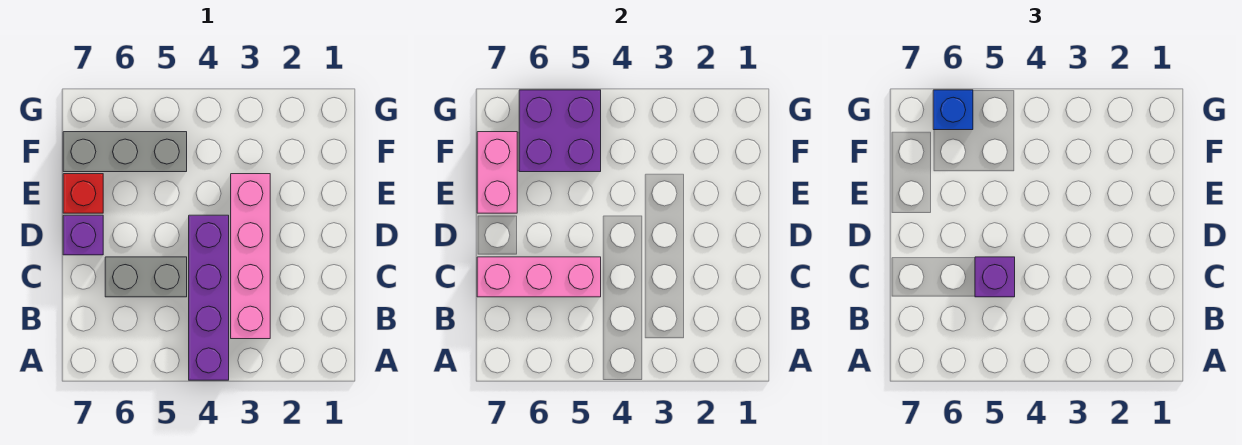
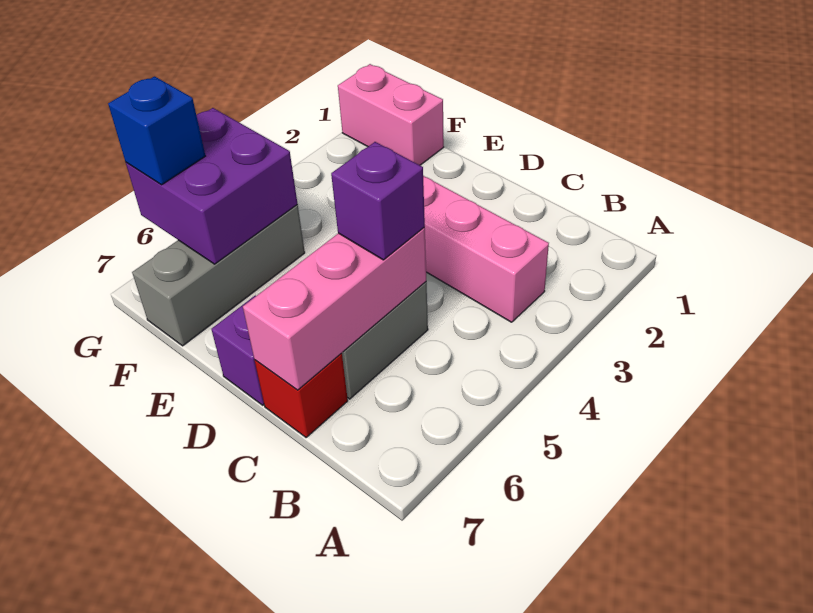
purple brick A4:D4 level 1 -> none
red brick E7 level 1 -> red brick C7 level 1
pink brick E7:F7 level 2 -> pink brick F1:G1 level 1

